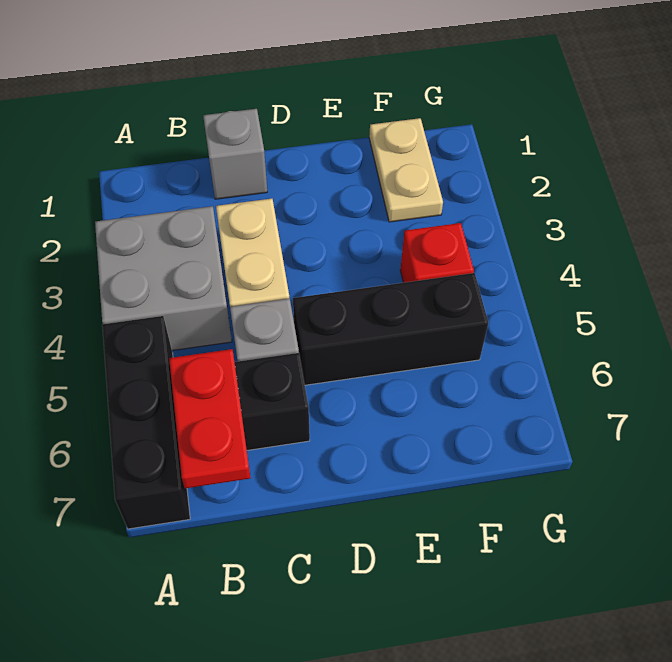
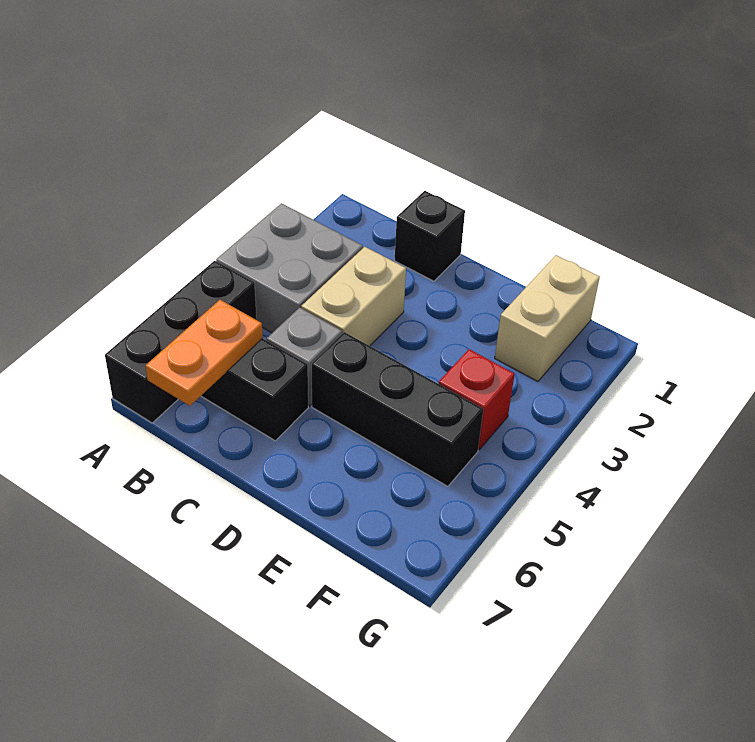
red plate B6:B7 level 2 -> orange plate B6:B7 level 2
grey brick C1 level 1 -> black brick C1 level 1
tan plate F1:F2 level 1 -> tan brick F1:F2 level 1

